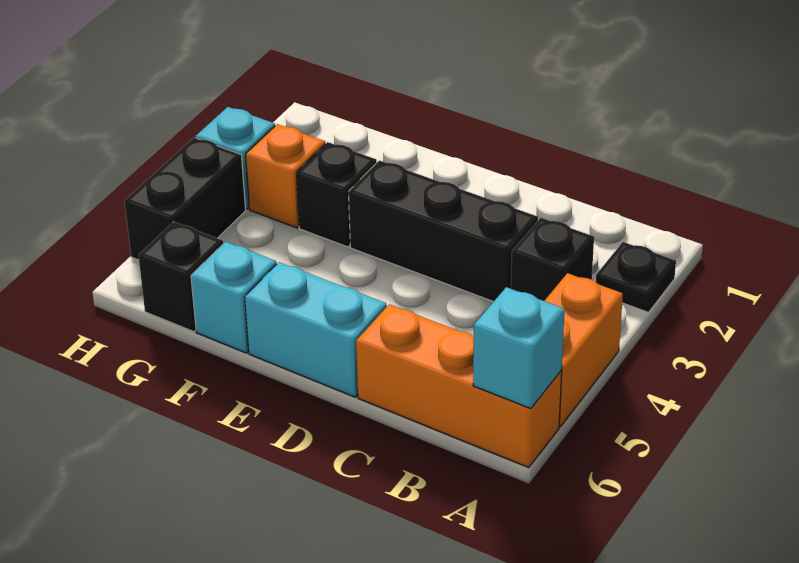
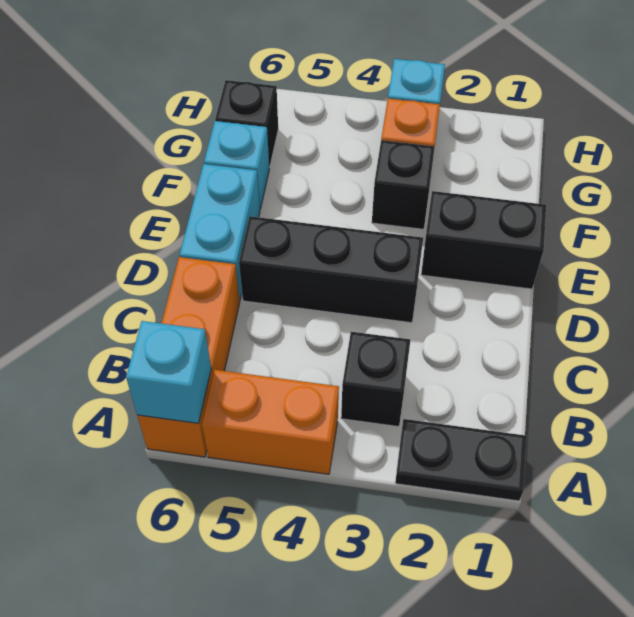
black plate A2 level 1 -> black plate A1:A2 level 1
black brick C3:E3 level 1 -> black brick D3:D5 level 1
black brick H4:H5 level 1 -> black brick E1:E2 level 1

